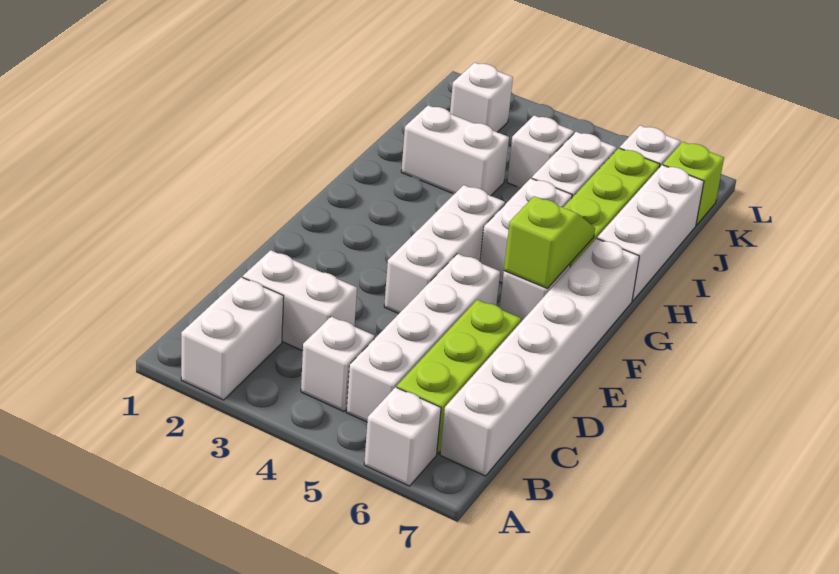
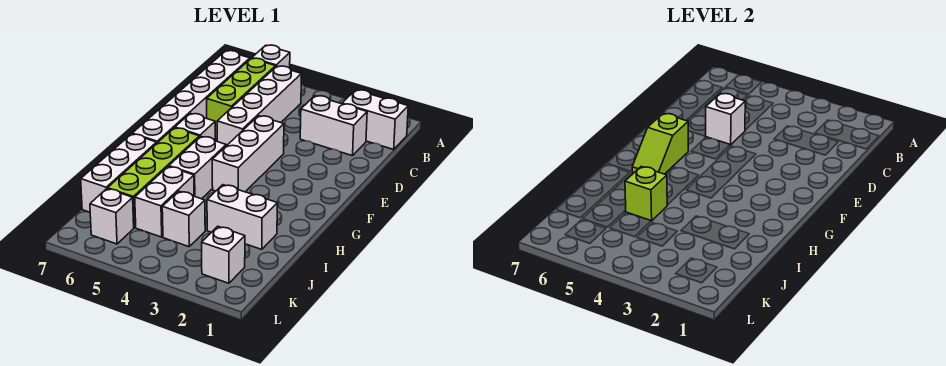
white brick A2:B2 level 1 -> white brick B1:B2 level 1
white brick B4 level 1 -> white brick D5 level 2
lime brick K7 level 1 -> lime brick I5 level 2

